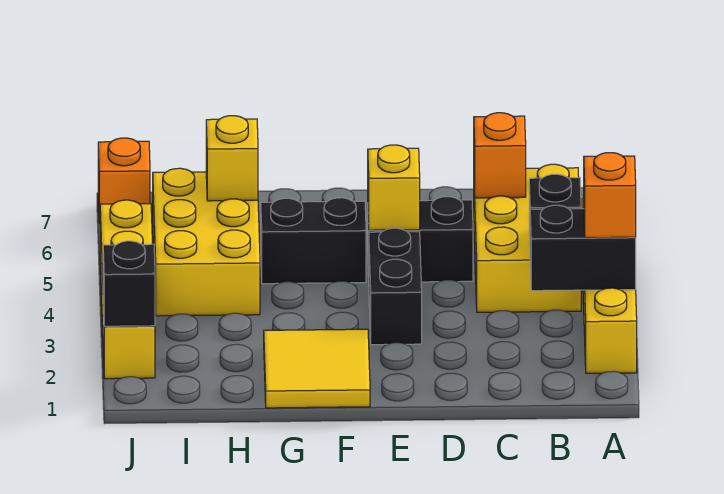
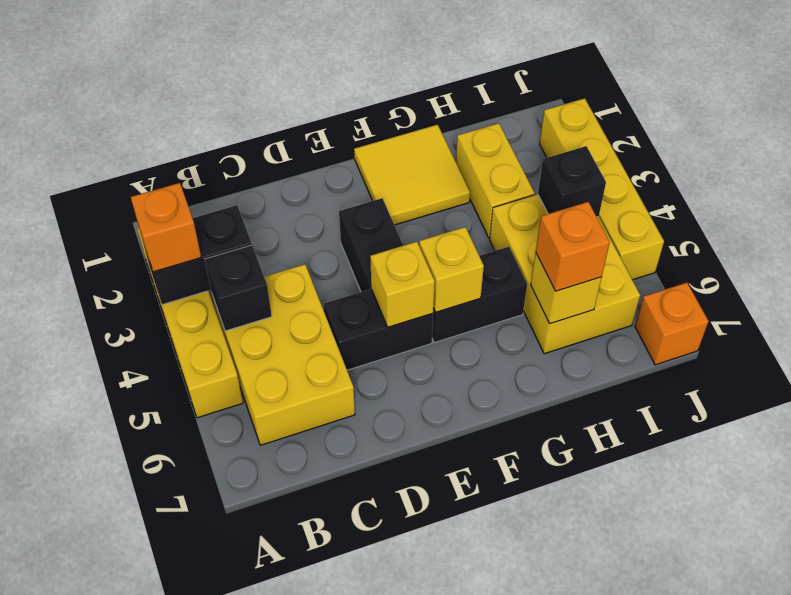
orange brick C6 level 2 -> orange brick H6 level 3
none -> yellow brick F5 level 2
none -> yellow brick H2:H3 level 1
black brick J2 level 2 -> black brick I4 level 2

